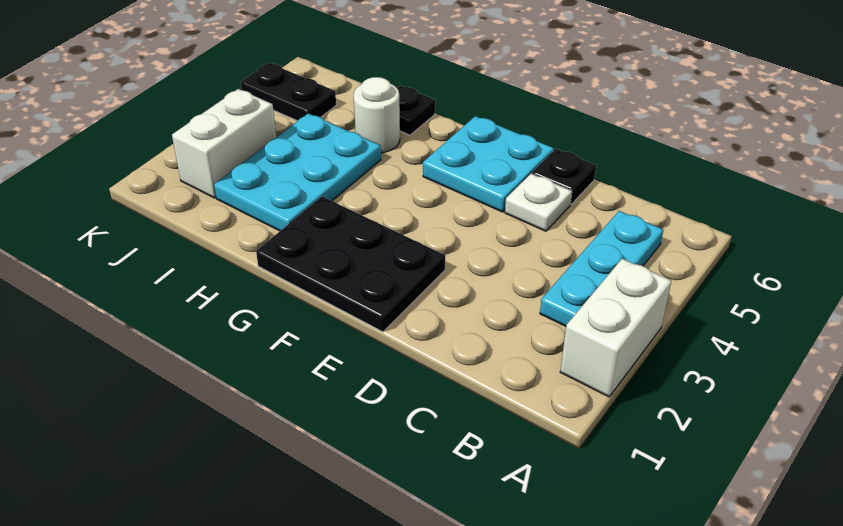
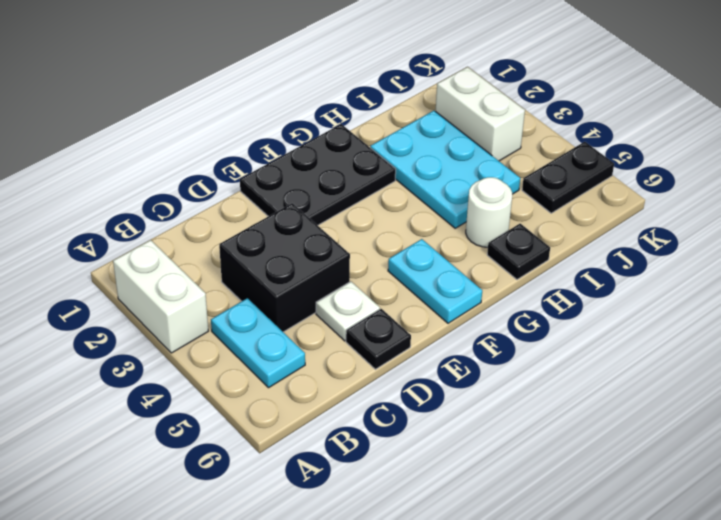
cyan plate B3:B5 level 1 -> cyan plate B4:B5 level 1
none -> black brick C3:D4 level 1
cyan plate E5:F6 level 1 -> cyan plate F5:F6 level 1

